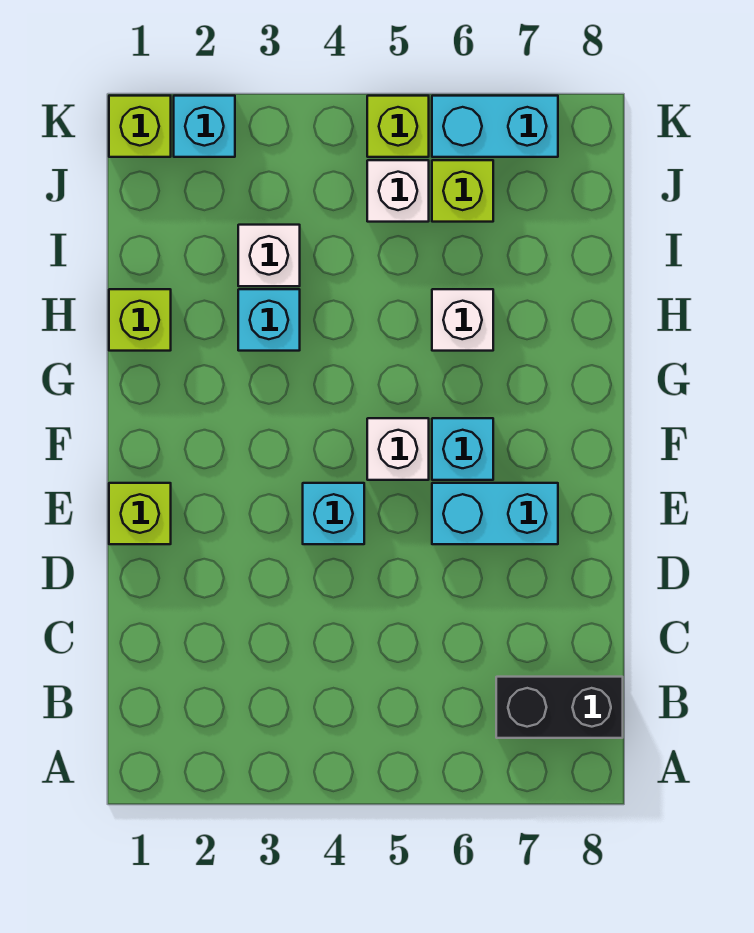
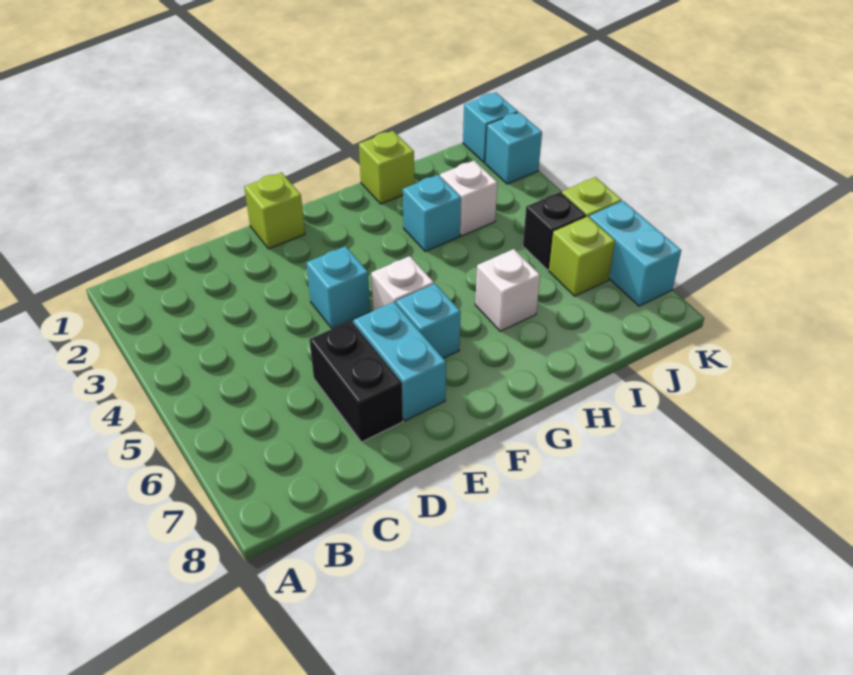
black brick B7:B8 level 1 -> black brick D6:D7 level 1
white brick J5 level 1 -> black brick J5 level 1
lime brick K1 level 1 -> cyan brick K1 level 1

